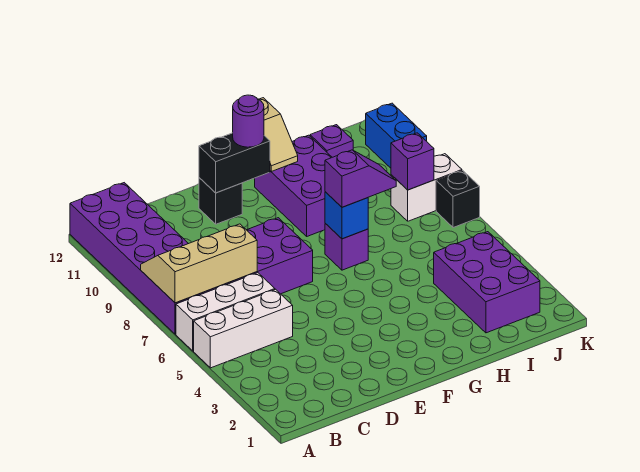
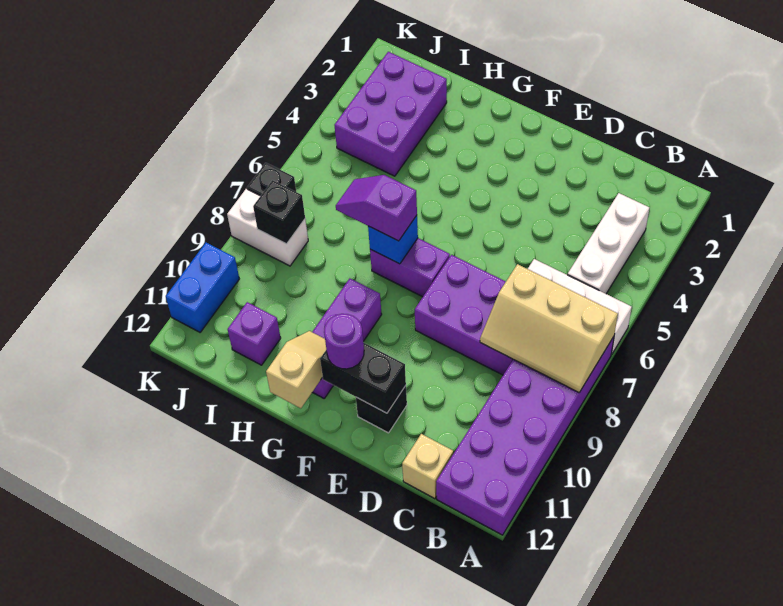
white brick A5:C5 level 1 -> white brick B3:B5 level 1
none -> tan brick C12 level 1
purple brick G7 level 1 -> purple brick F7:G7 level 1
purple brick G9:H11 level 1 -> purple brick G9:G11 level 1
purple brick J8 level 2 -> black brick J8 level 2

